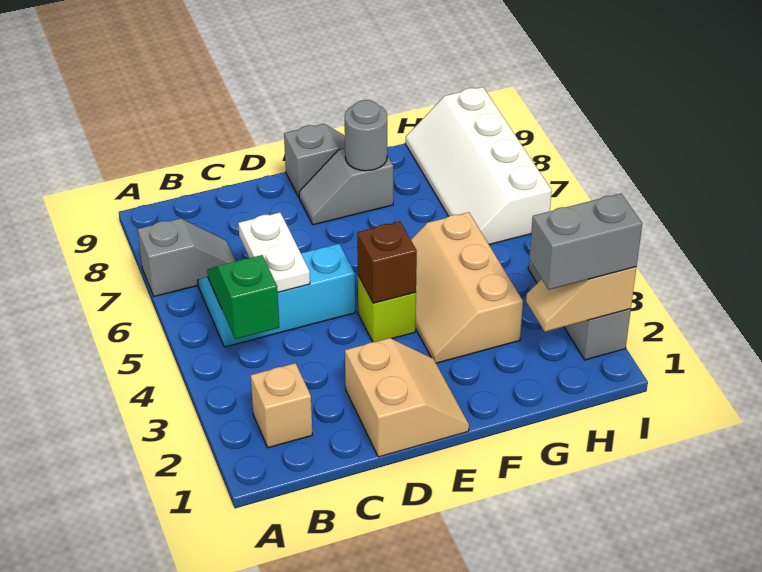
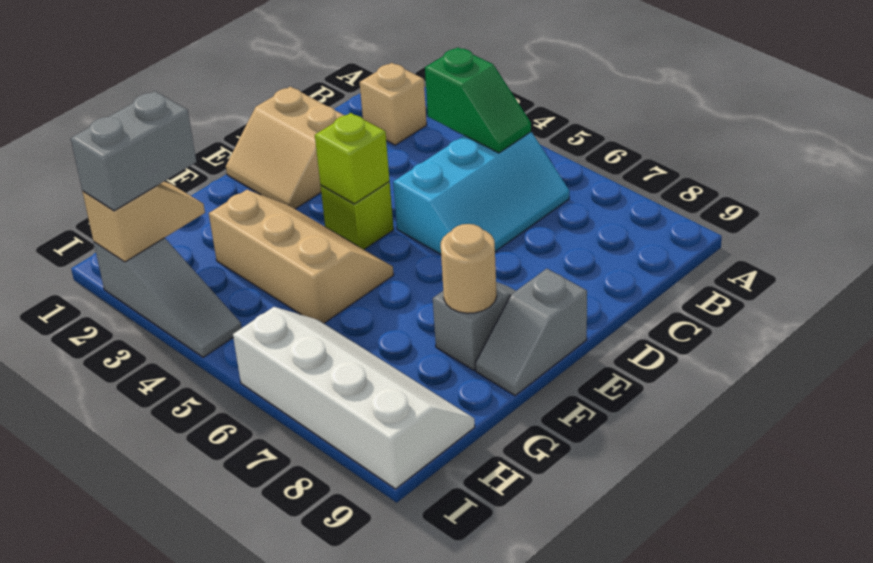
grey slope A7:B7 level 1 top A -> none
white plate C5:C6 level 2 -> none
brown brick E4 level 2 -> lime brick E4 level 2
grey round brick F8 level 2 -> tan round brick F8 level 2

